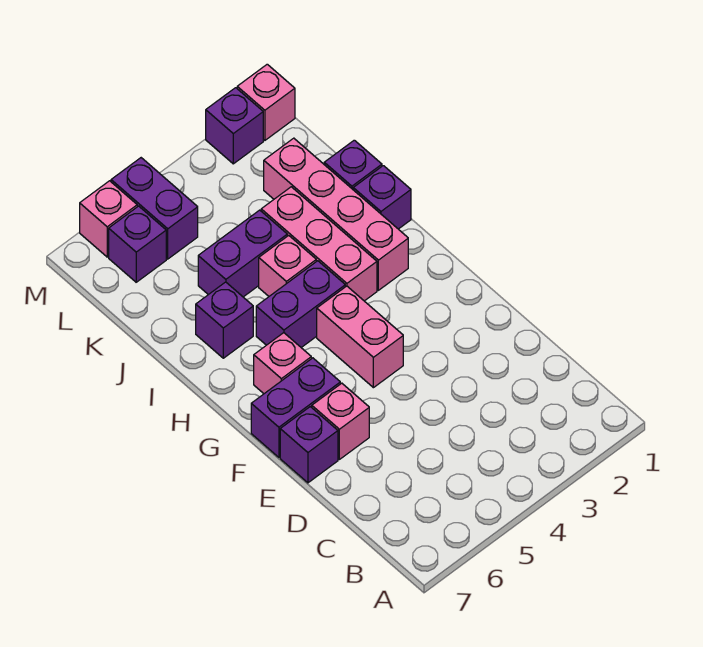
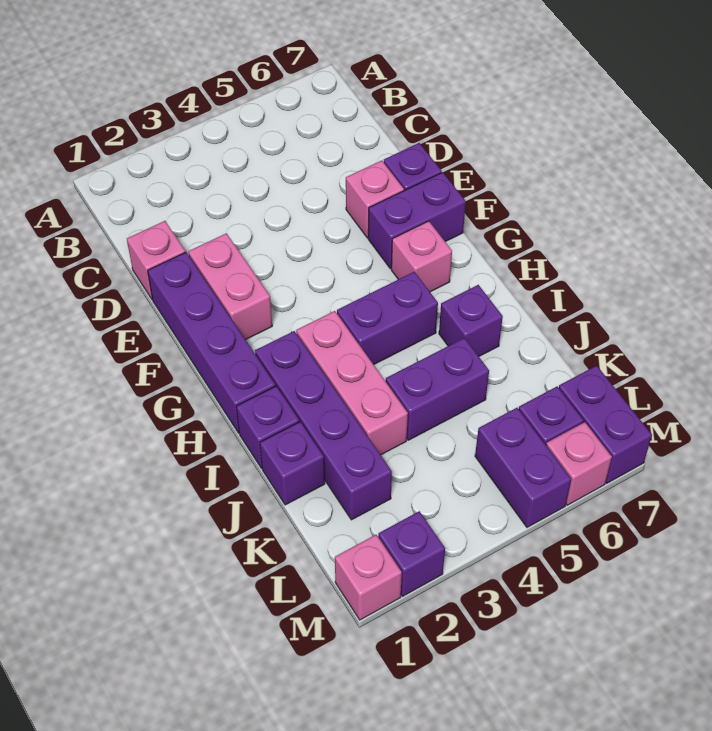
none -> purple brick E1:H1 level 1
pink brick F4:G4 level 1 -> pink brick E2:F2 level 1
pink brick H2:K2 level 1 -> purple brick H2:K2 level 1
pink brick I4 level 1 -> pink brick D1 level 1
none -> purple brick L7:M7 level 1

